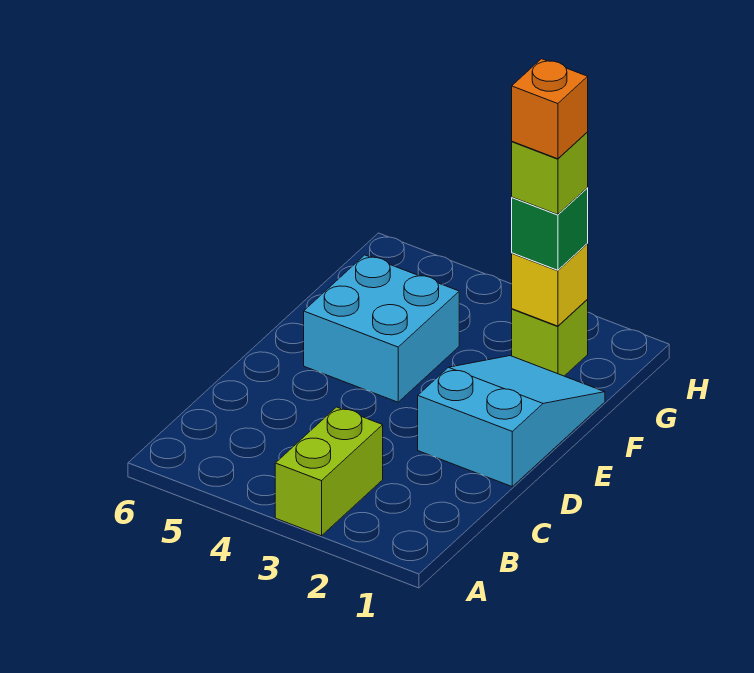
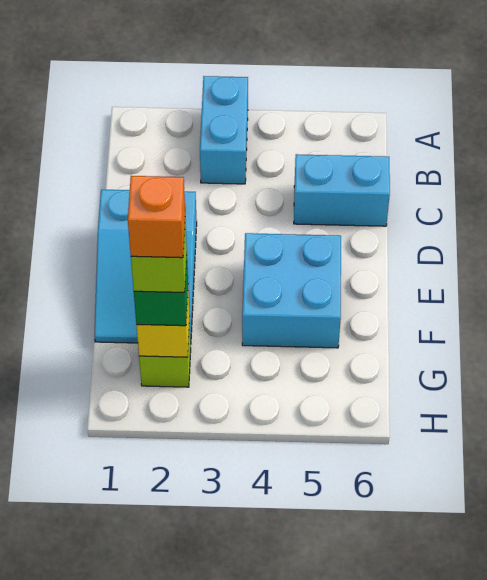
lime brick A3:B3 level 1 -> cyan brick A3:B3 level 1
none -> cyan brick C5:C6 level 1

